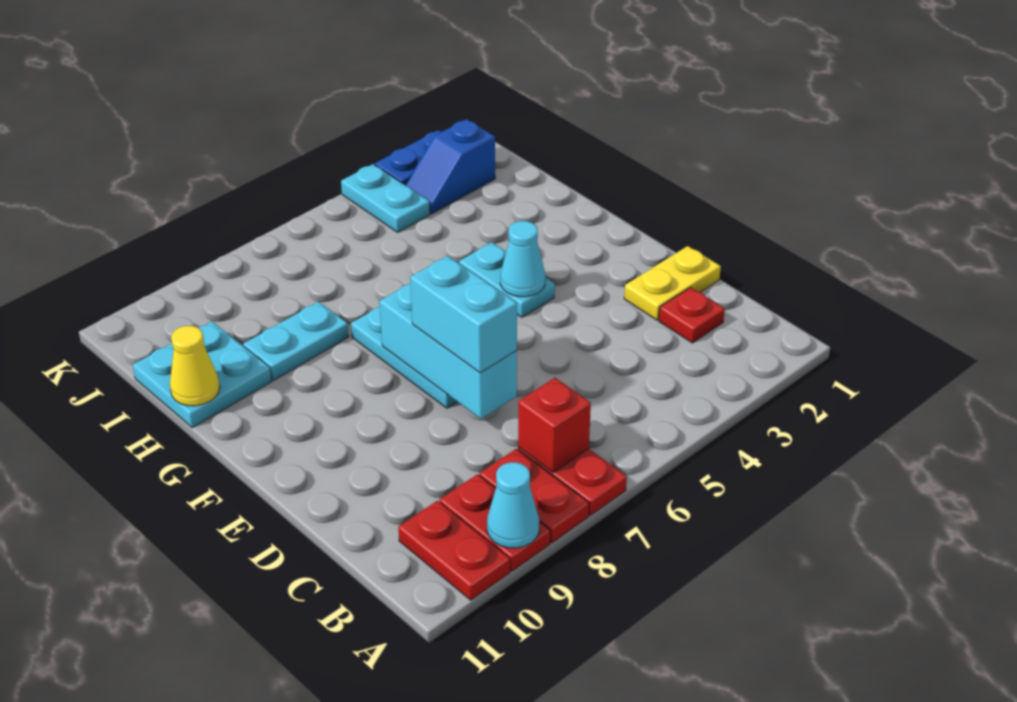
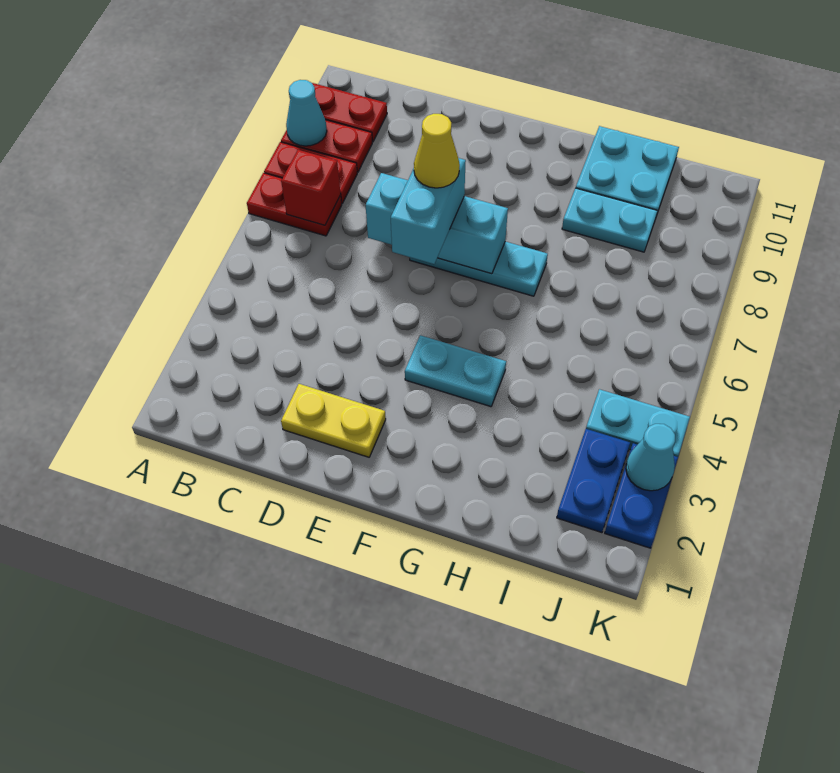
red plate C2 level 1 -> none
yellow plate D1:D2 level 1 -> yellow plate D2:E2 level 1
cyan brick D7:E7 level 3 -> cyan brick E6:E7 level 3
cyan cone F4 level 2 -> cyan cone K3 level 2
cyan plate H8:H9 level 1 -> cyan plate H9:I9 level 1
yellow cone H11 level 2 -> yellow cone E7 level 4
blue slope J2:J3 level 1 top 2 -> blue plate J2:J3 level 1

